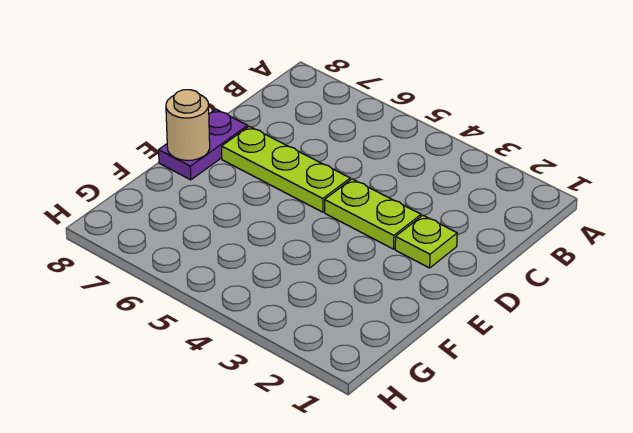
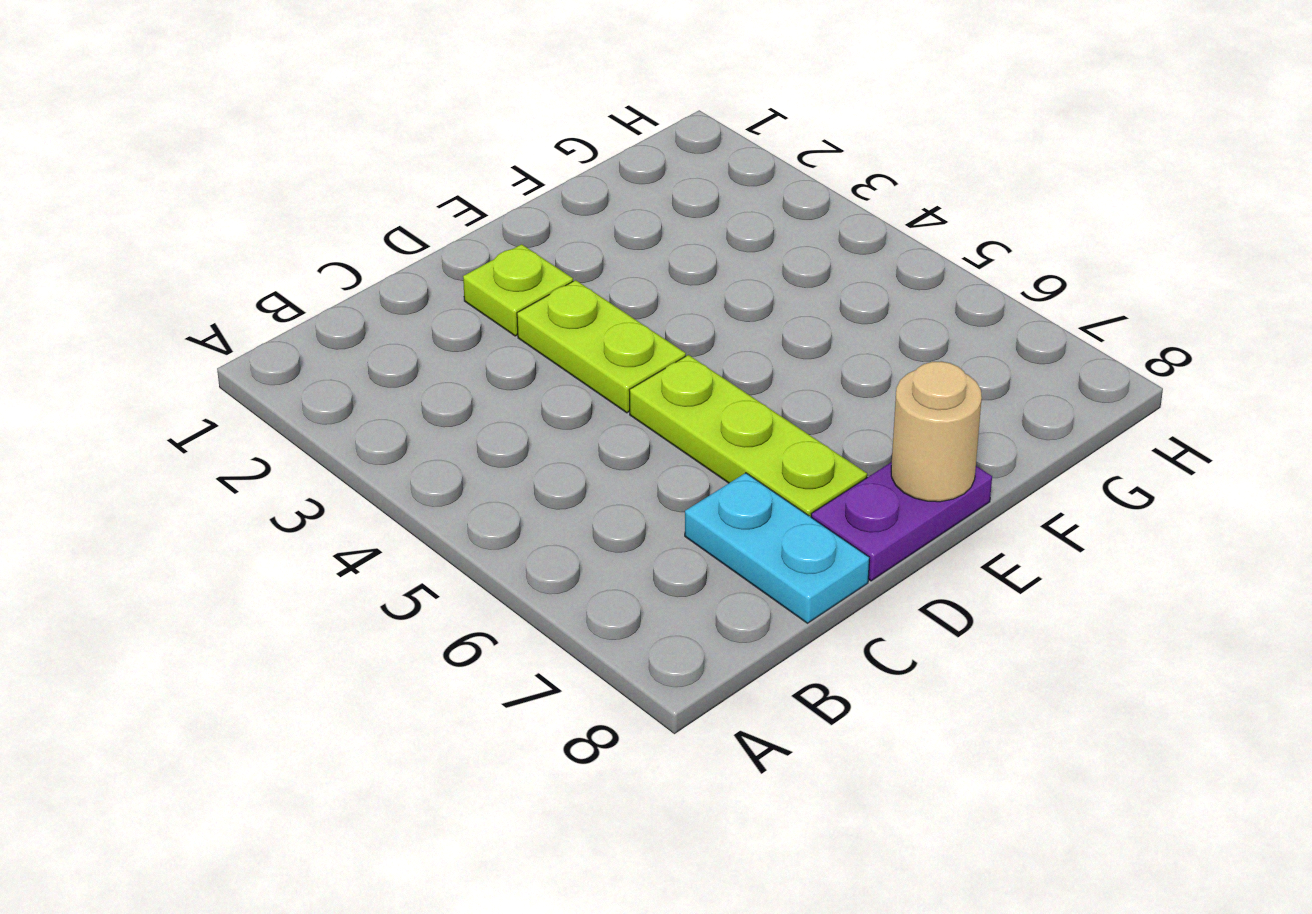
none -> cyan plate C7:C8 level 1

